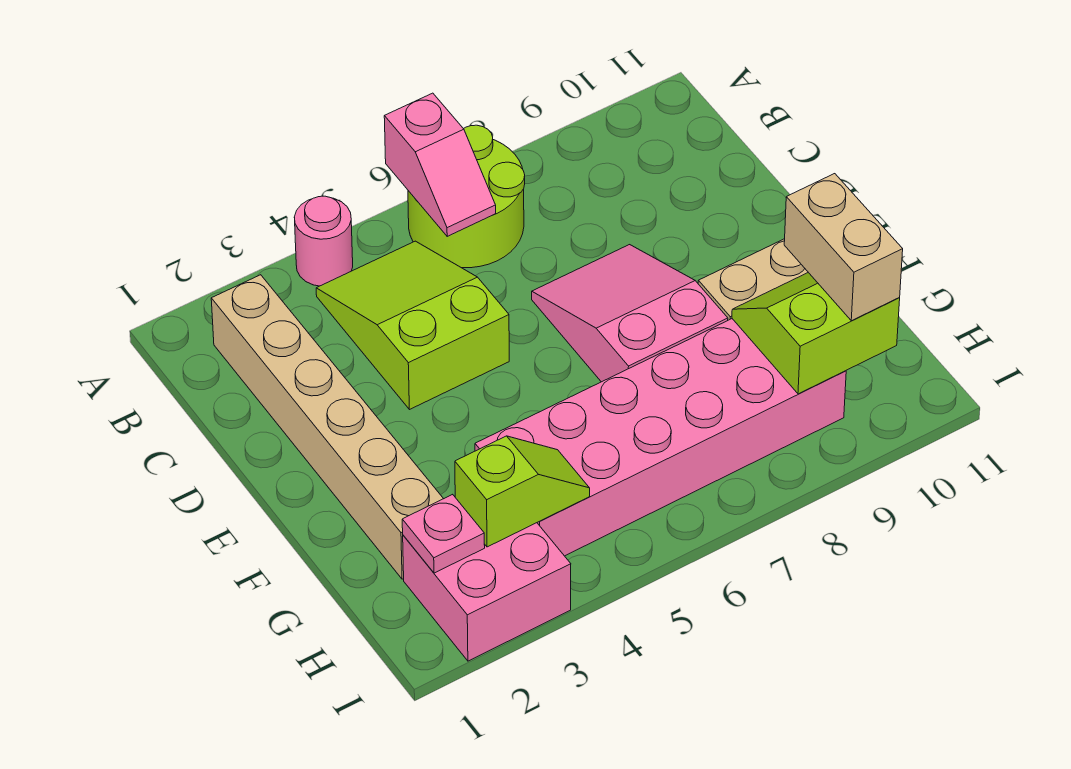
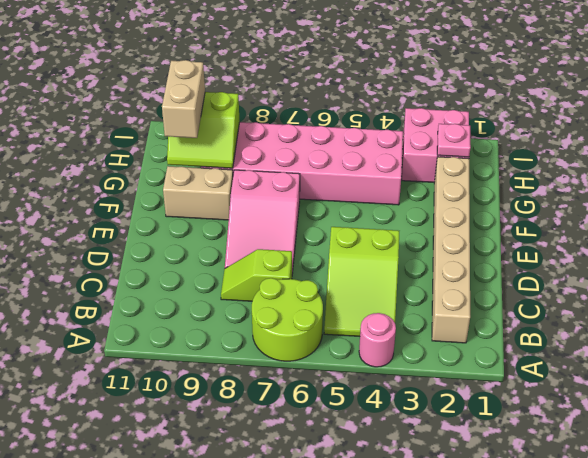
pink slope A6:B6 level 2 top A -> none
lime slope H3:H4 level 2 top 3 -> lime slope C7:C8 level 1 top 7

